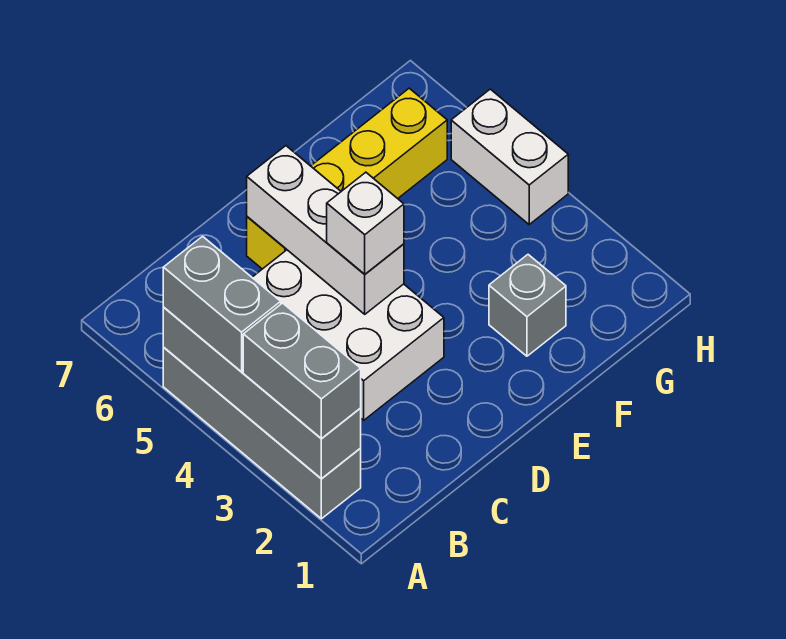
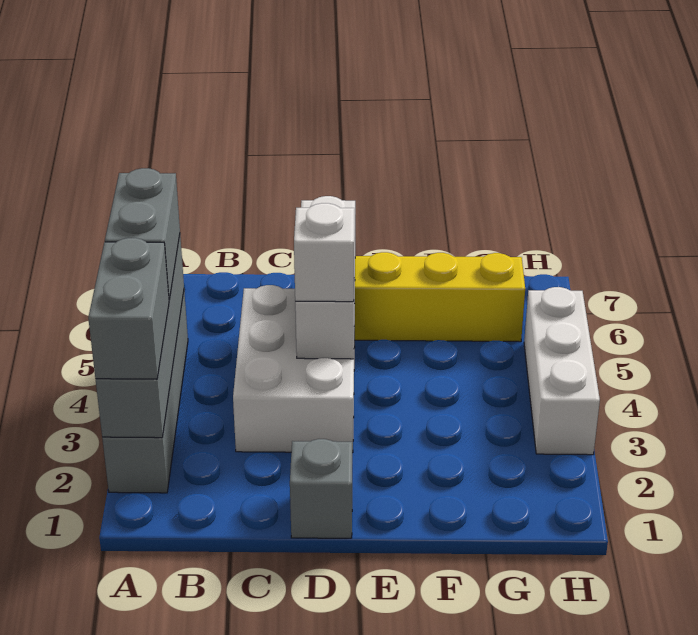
grey brick F2 level 1 -> grey brick D1 level 1
white brick H4:H5 level 1 -> white brick H3:H5 level 1

